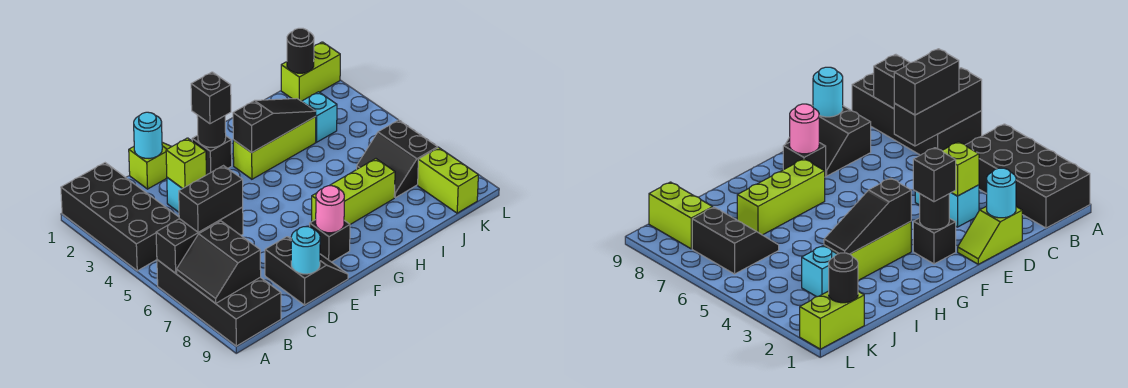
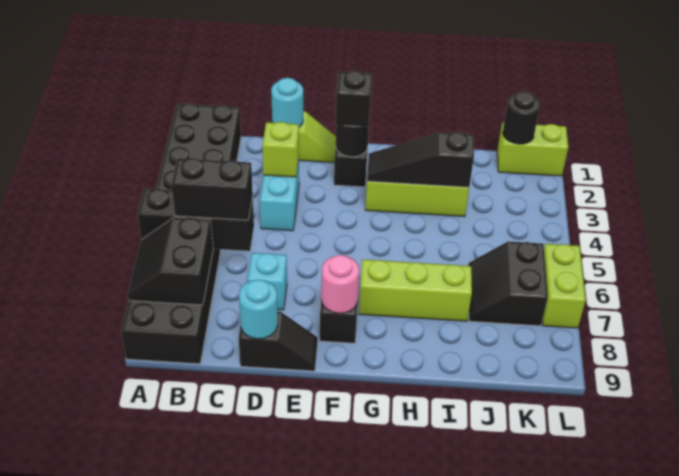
black slope D8:E9 level 1 top D -> black slope D9:E9 level 1 top D
black slope G3:I3 level 2 top G -> black slope G3:I3 level 2 top I
cyan brick J3 level 1 -> cyan brick D7 level 1
lime brick K8:K9 level 1 -> lime brick L6:L7 level 1

